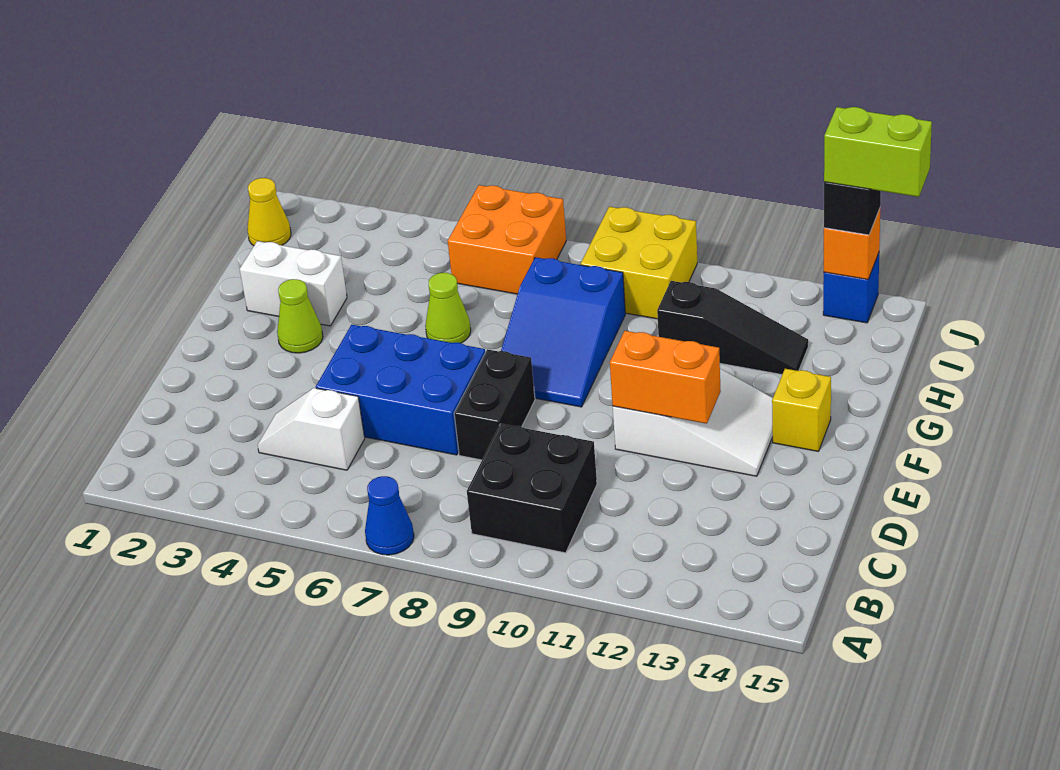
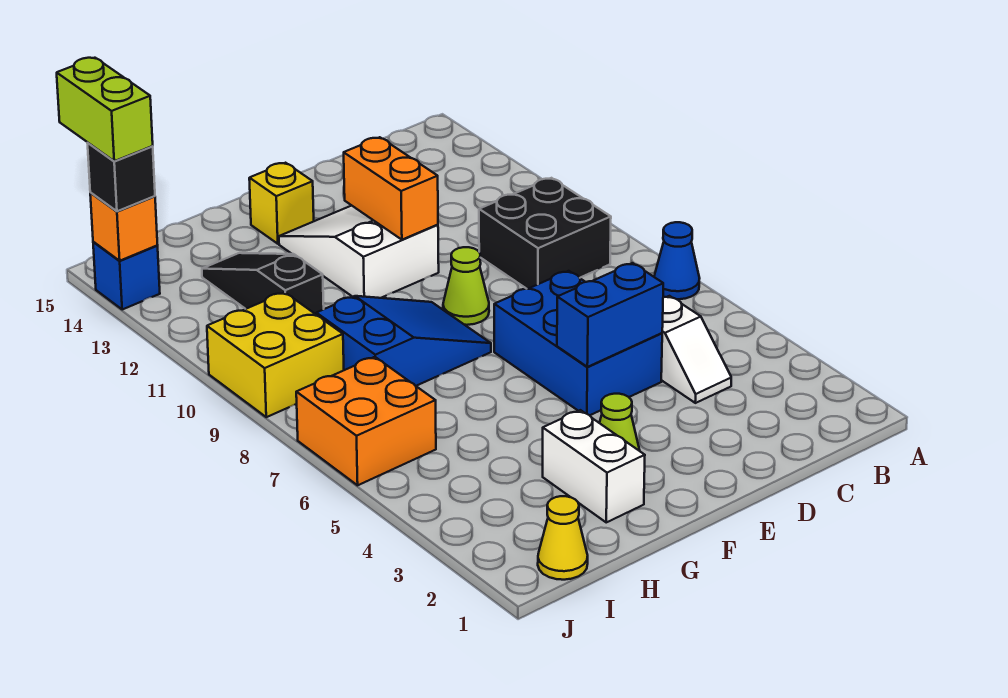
none -> blue brick D5:E5 level 2
black brick D8:E8 level 1 -> none
lime cone G6 level 1 -> lime cone E9 level 1

